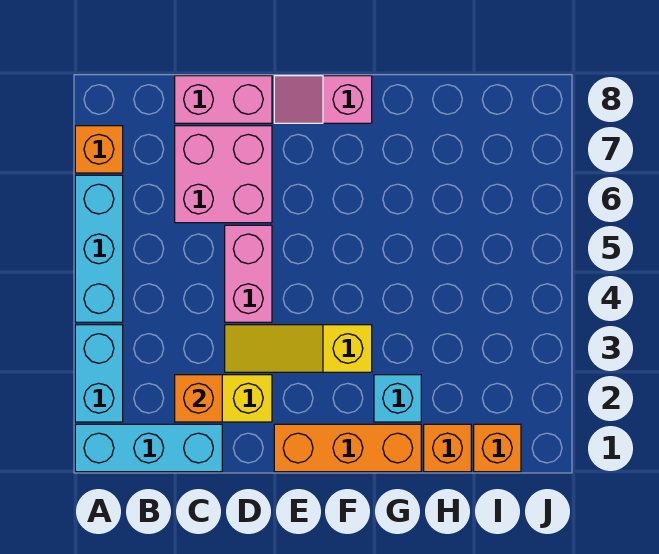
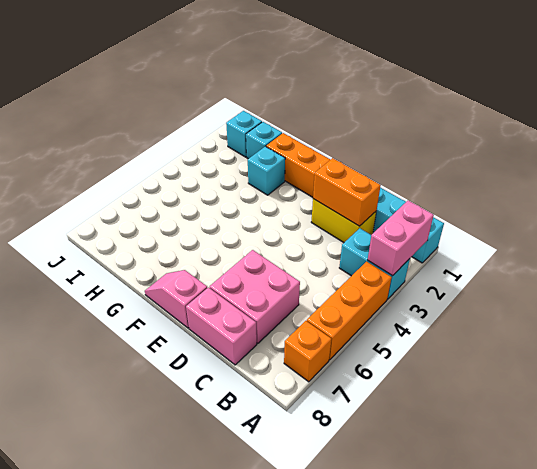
cyan brick A2:A3 level 1 -> cyan brick A3:B3 level 1
cyan brick A4:A6 level 1 -> orange brick A4:A6 level 1
orange brick C2 level 2 -> orange brick C2:D2 level 2
yellow slope D3:F3 level 1 top F -> none
pink brick D4:D5 level 1 -> pink brick A2:A3 level 2
pink slope E8:F8 level 1 top F -> pink slope E8:F8 level 1 top E
orange brick H1 level 1 -> cyan brick H1 level 1
orange brick I1 level 1 -> cyan brick I1 level 1

